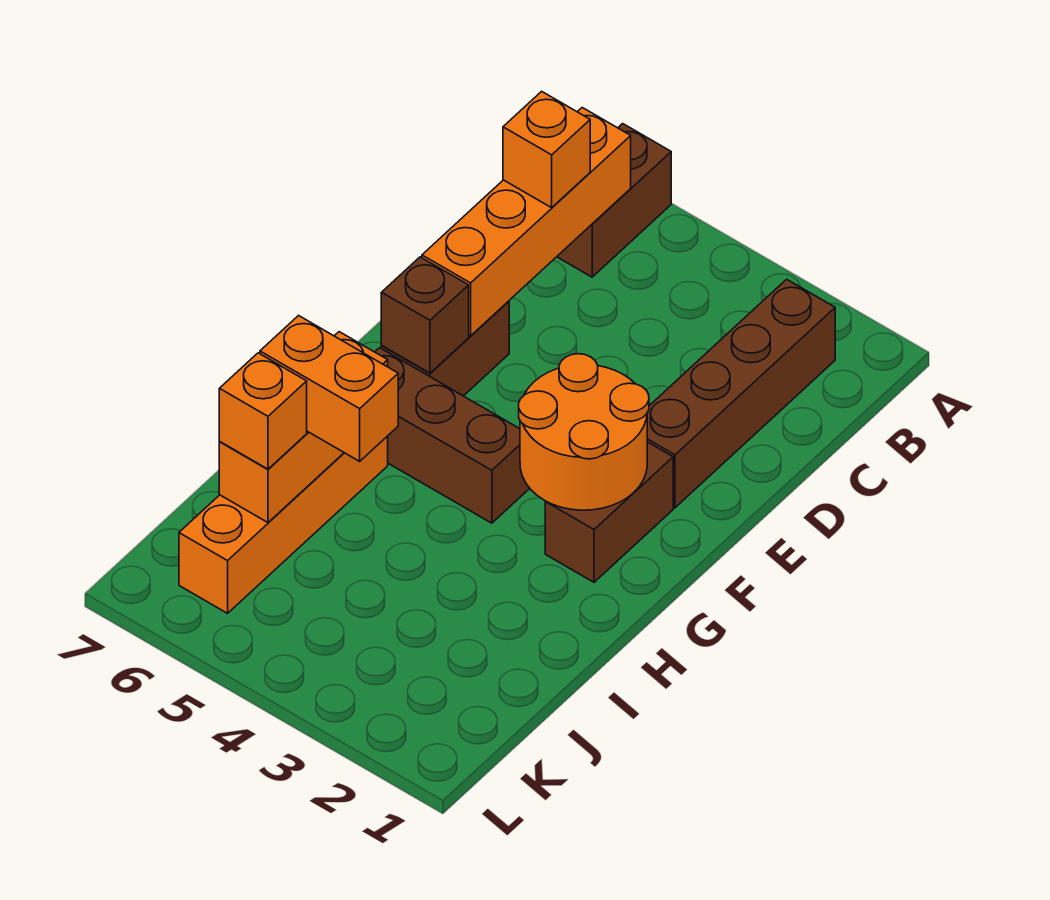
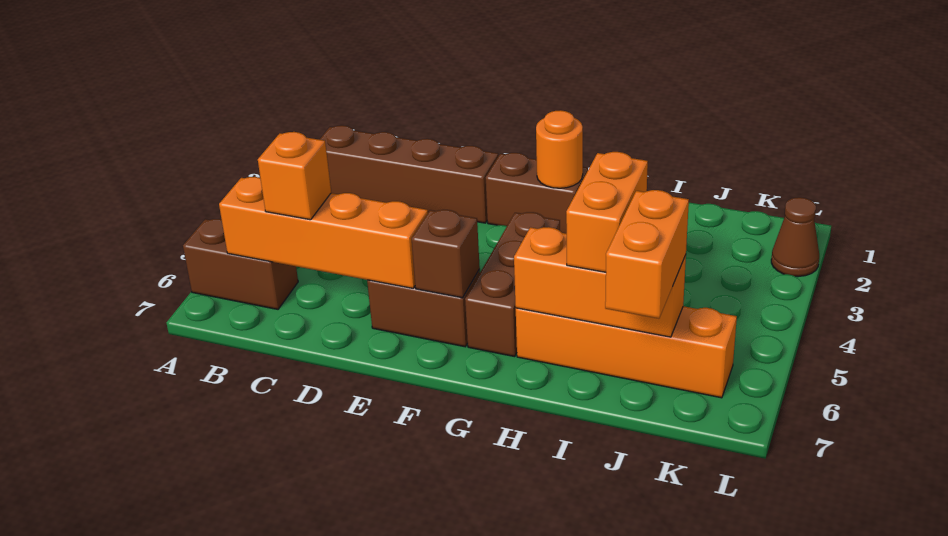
orange round brick F2:G3 level 2 -> orange round brick G2 level 2
orange brick J6 level 3 -> orange brick J6:J7 level 3
none -> brown cone L2 level 1

